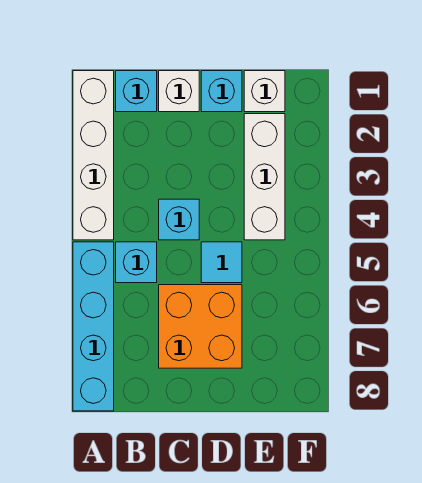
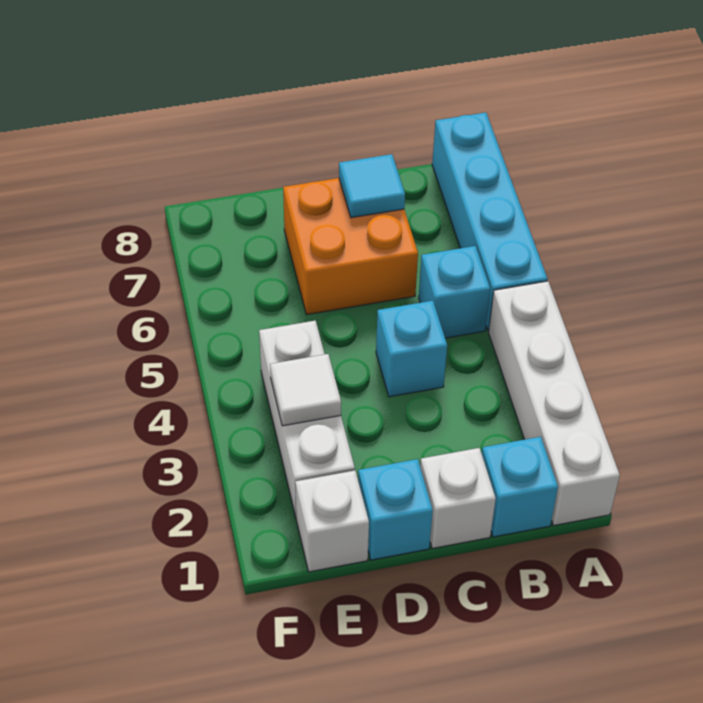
cyan tile D5 level 1 -> cyan tile C7 level 2
none -> white tile E3 level 2

